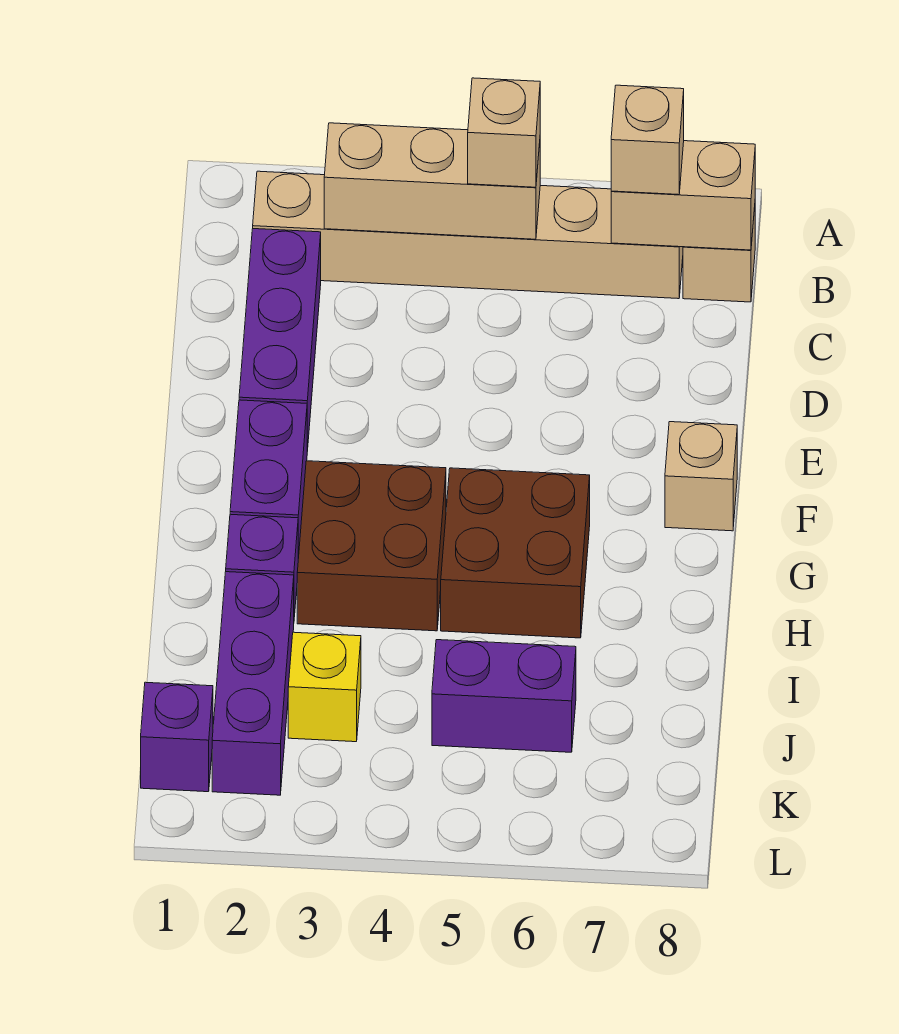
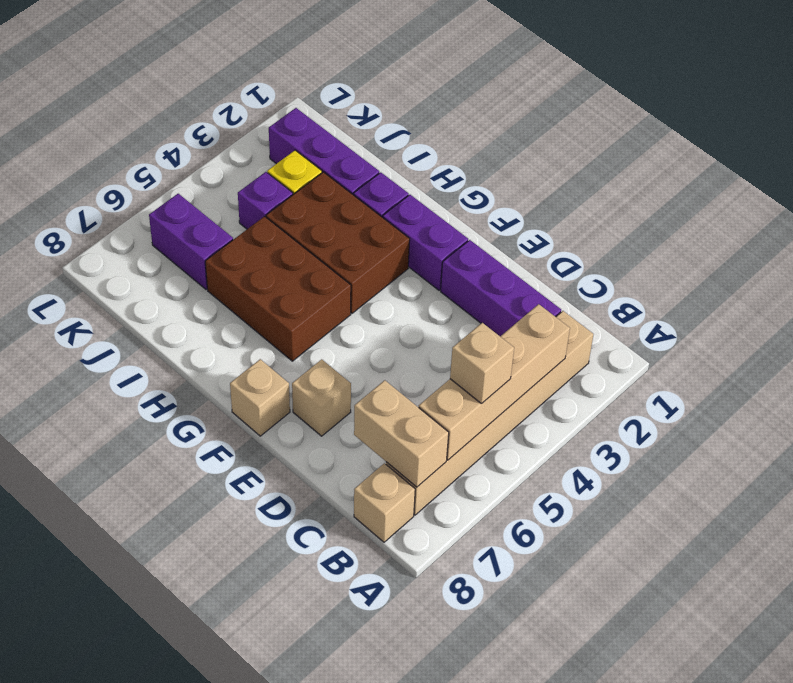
tan brick B3:B5 level 2 -> tan brick B3:B6 level 2
tan brick B7:B8 level 2 -> tan brick B7:C7 level 2
tan brick B7 level 3 -> tan brick E7 level 1
brown brick G3:H4 level 1 -> brown brick G3:I4 level 1
brown brick G5:H6 level 1 -> brown brick G5:I6 level 1
purple brick J5:J6 level 1 -> purple brick J6:K6 level 1
purple brick K1 level 1 -> purple brick J4 level 1

